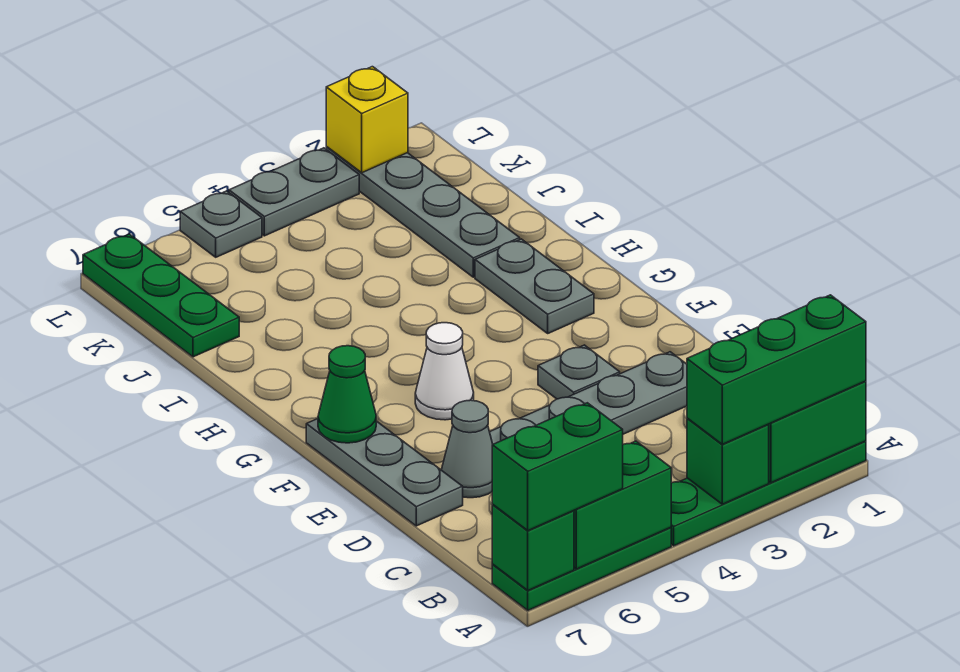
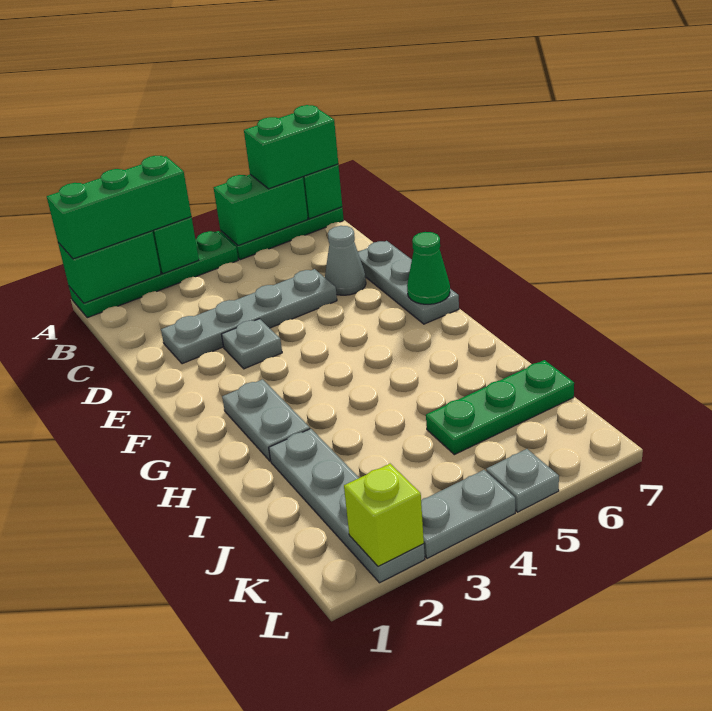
white cone F5 level 1 -> none
green plate J7:L7 level 1 -> green plate J5:J7 level 1
yellow brick L2 level 2 -> lime brick L2 level 2

